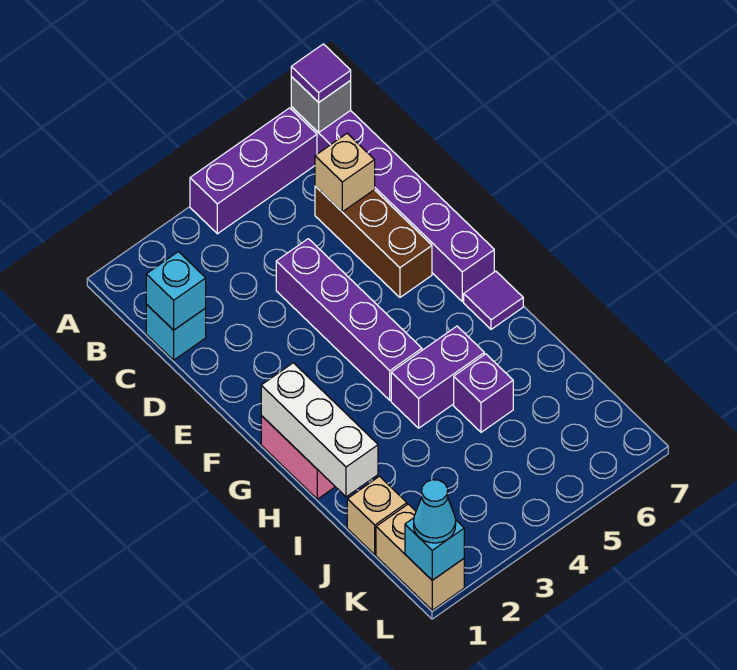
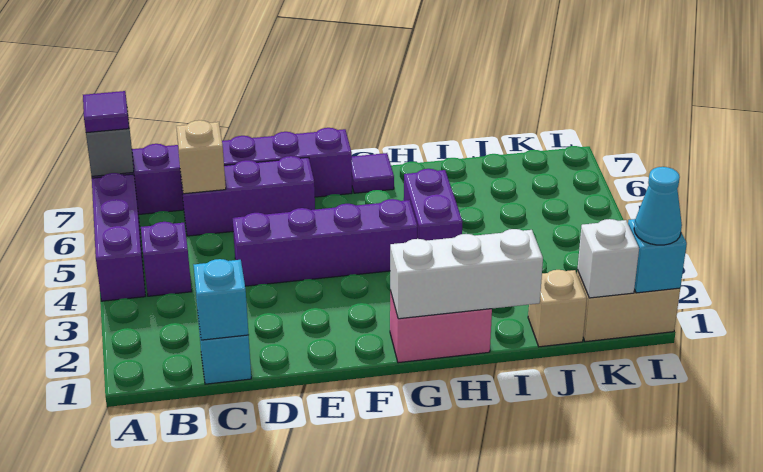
brown brick C6:E6 level 1 -> purple brick C6:E6 level 1
purple brick I5 level 1 -> purple brick B4 level 1
none -> white brick K1 level 2

